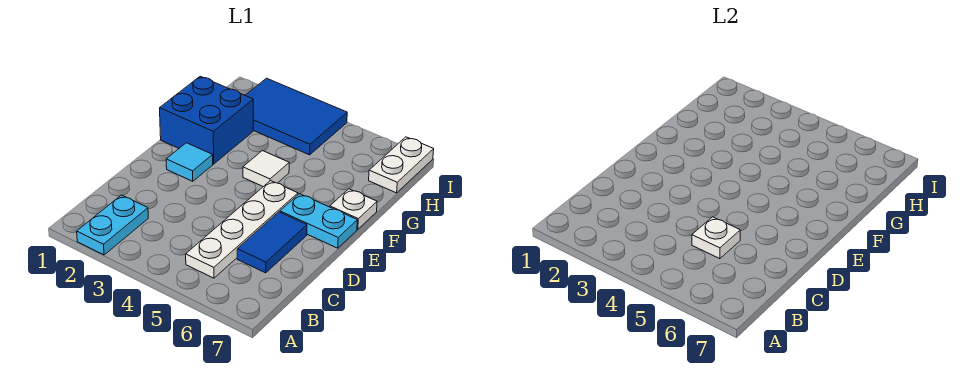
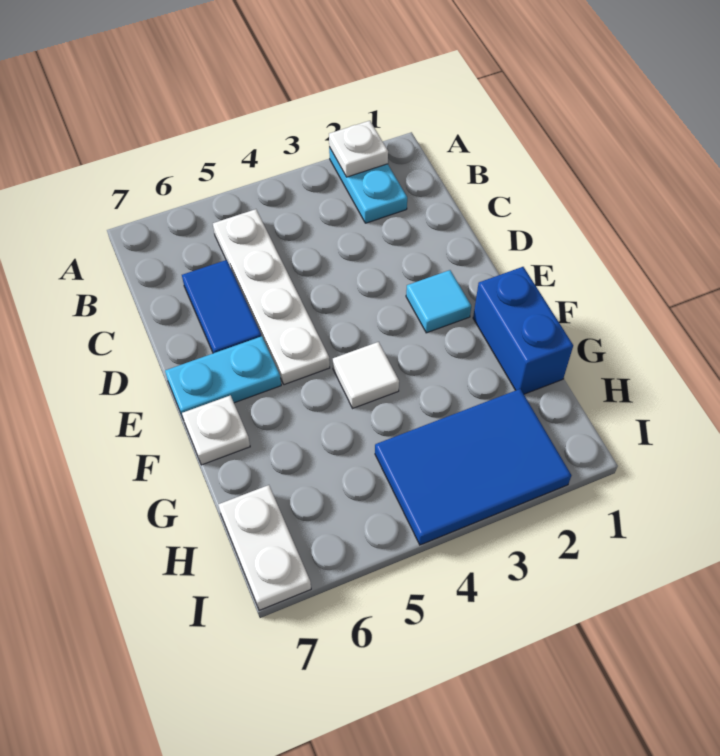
white plate C5 level 2 -> white plate A2 level 2
blue brick F1:G2 level 1 -> blue brick F1:G1 level 1

